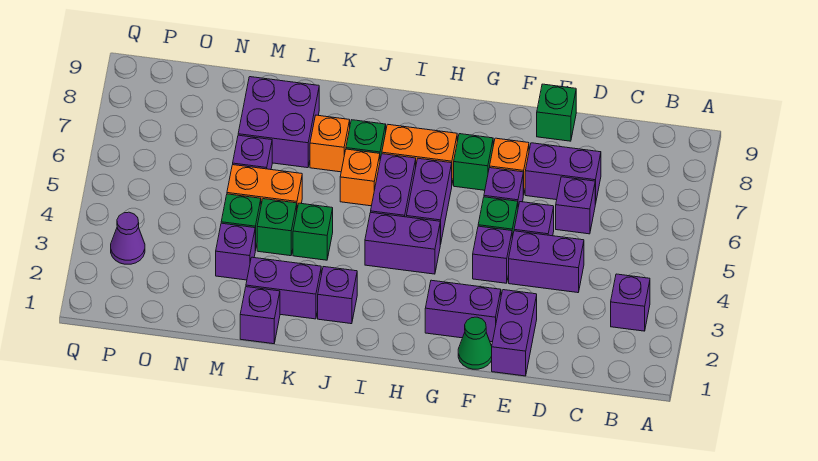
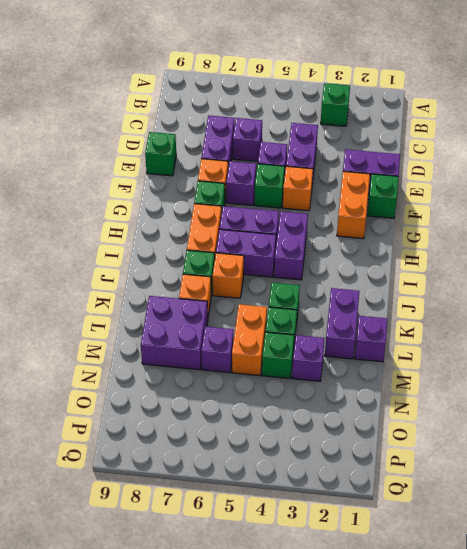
purple brick B3 level 1 -> green brick B3 level 1
green cone F1 level 1 -> green brick F1 level 1
purple brick F2:G2 level 1 -> orange brick F2:G2 level 1
purple brick F4 level 1 -> orange brick F4 level 1
purple brick J2 level 1 -> none
purple cone P3 level 1 -> none

